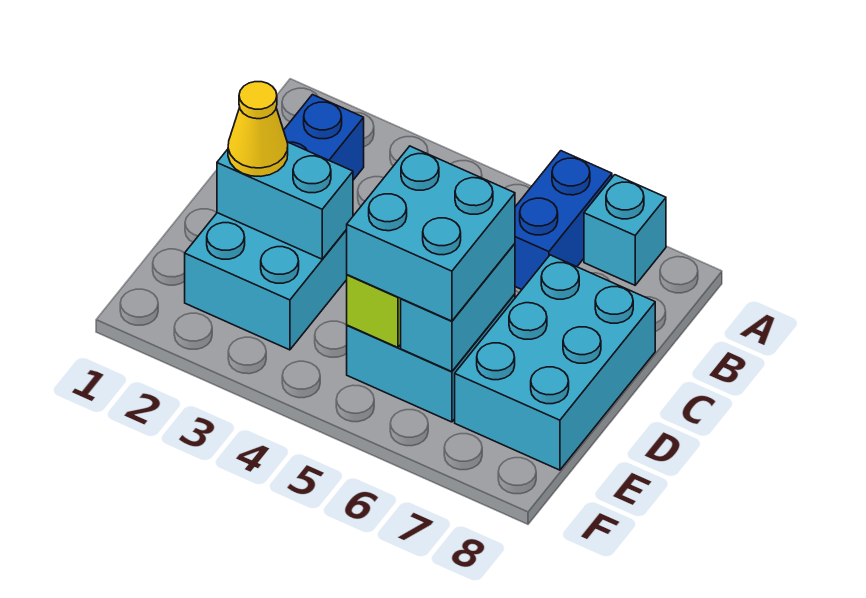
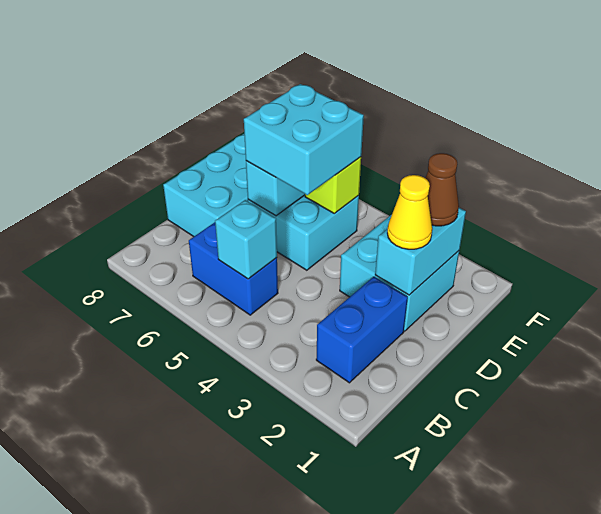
blue brick A6:B6 level 1 -> blue brick B5:B6 level 1
cyan brick A7 level 1 -> cyan brick B5 level 2
cyan brick D2:D3 level 2 -> cyan brick D2:E2 level 2
none -> brown cone E2 level 3

